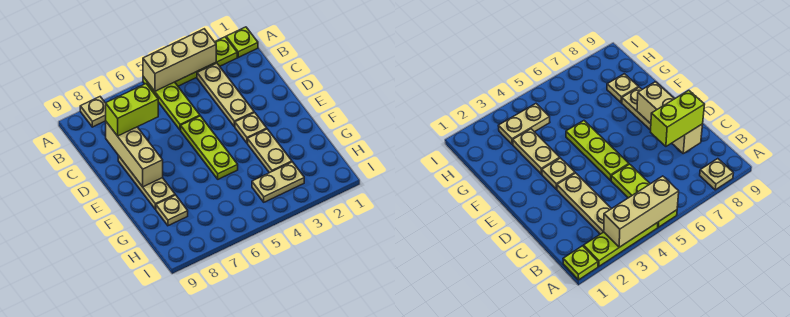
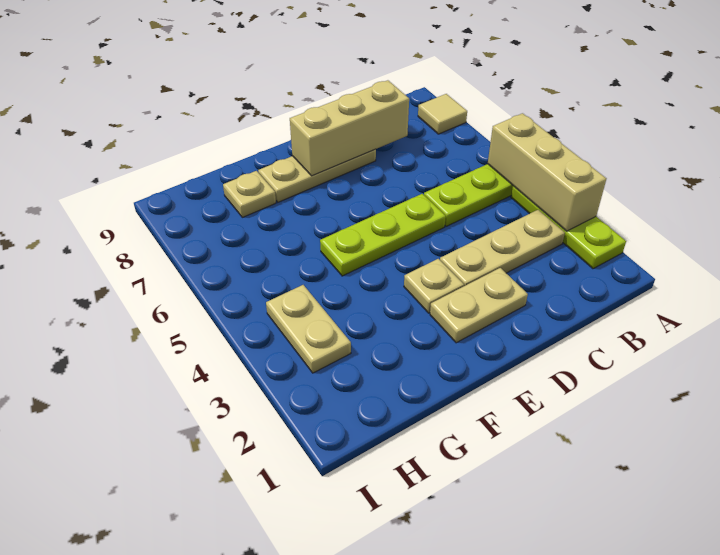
lime plate A1 level 1 -> none
tan plate A8 level 1 -> tan tile A8 level 1
lime brick C7:C8 level 3 -> none
tan plate F3:G3 level 1 -> tan plate D2:E2 level 1

